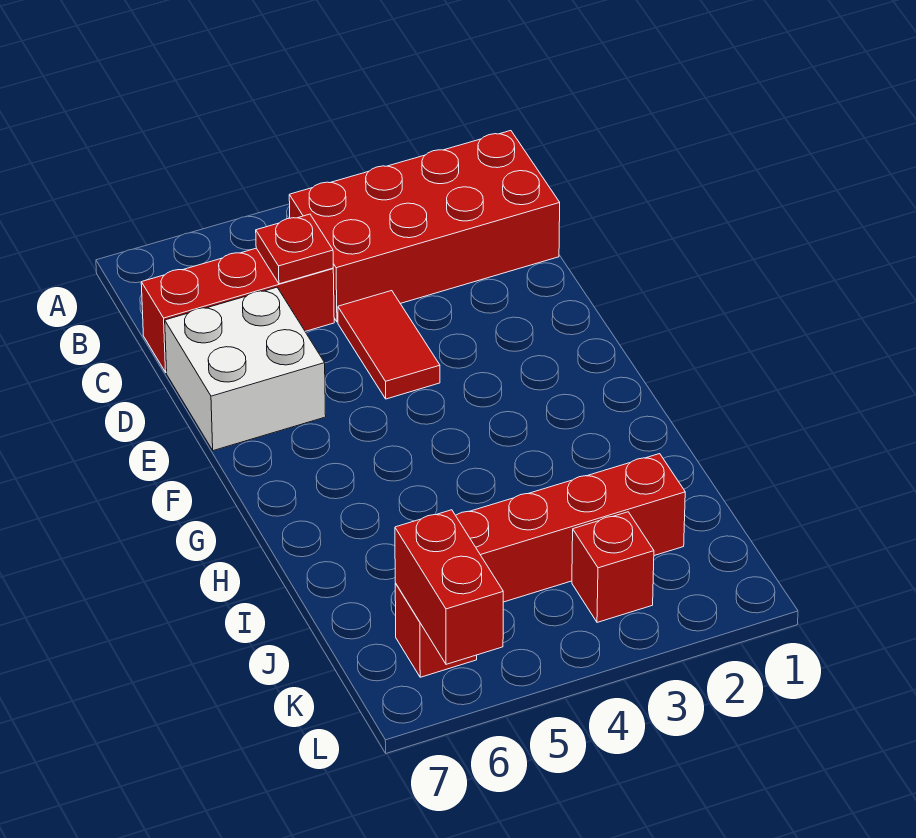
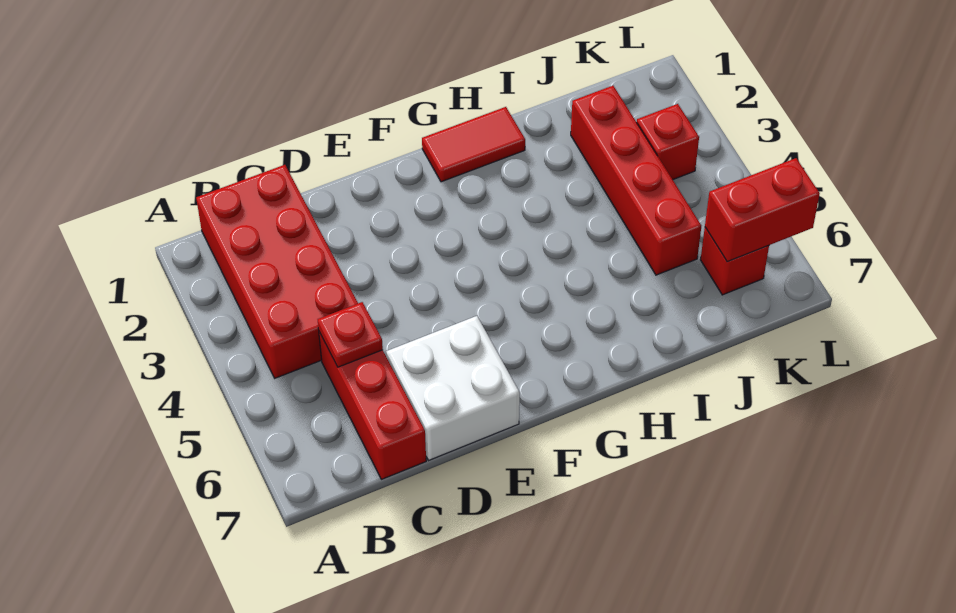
red tile D4:E4 level 1 -> red tile G1:H1 level 1

